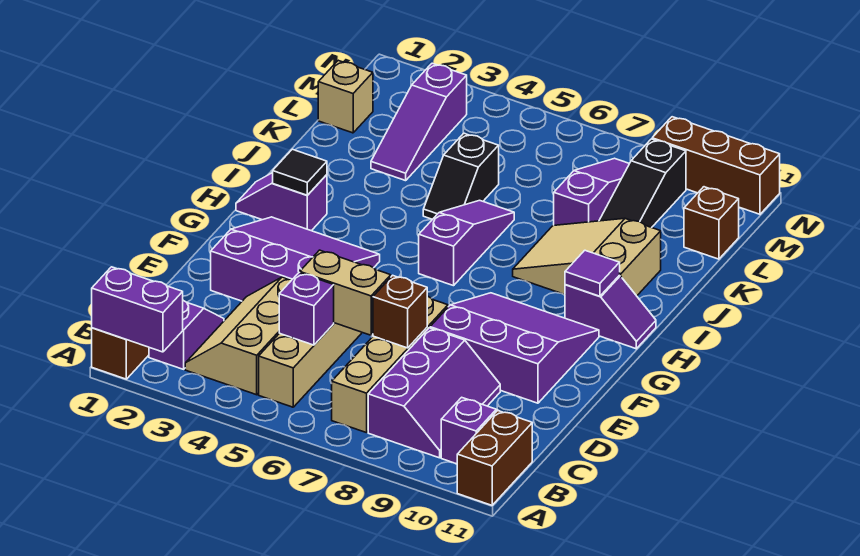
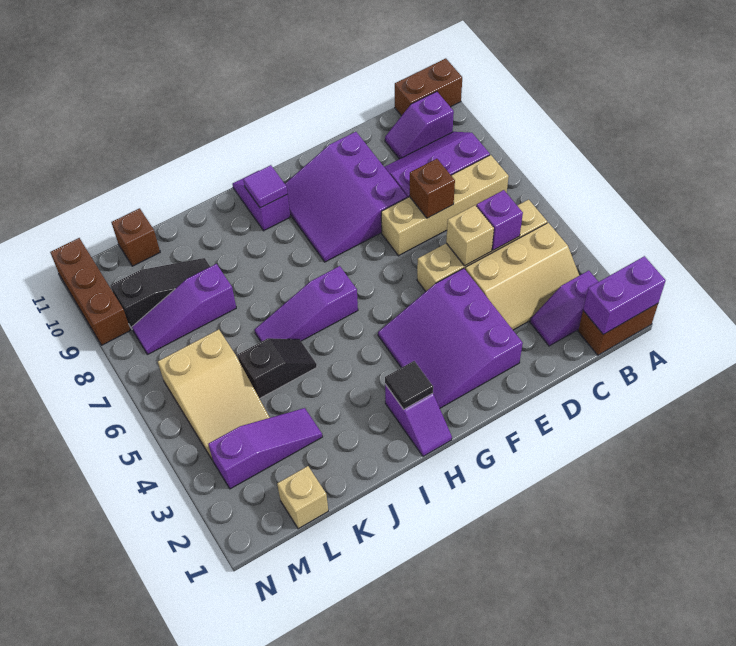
purple brick A1:A2 level 2 -> purple brick A1:B1 level 2
tan brick D5:D6 level 2 -> tan brick D5 level 2
tan slope I8:J10 level 1 top 10 -> tan slope L4:M6 level 1 top 6

